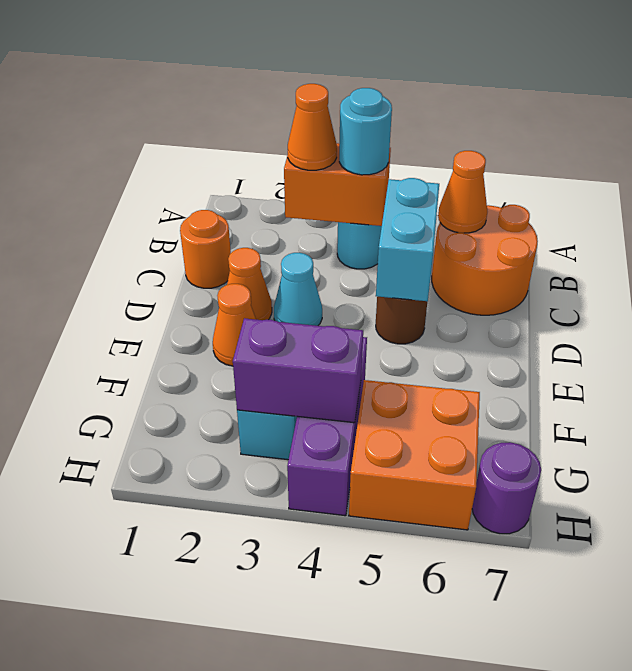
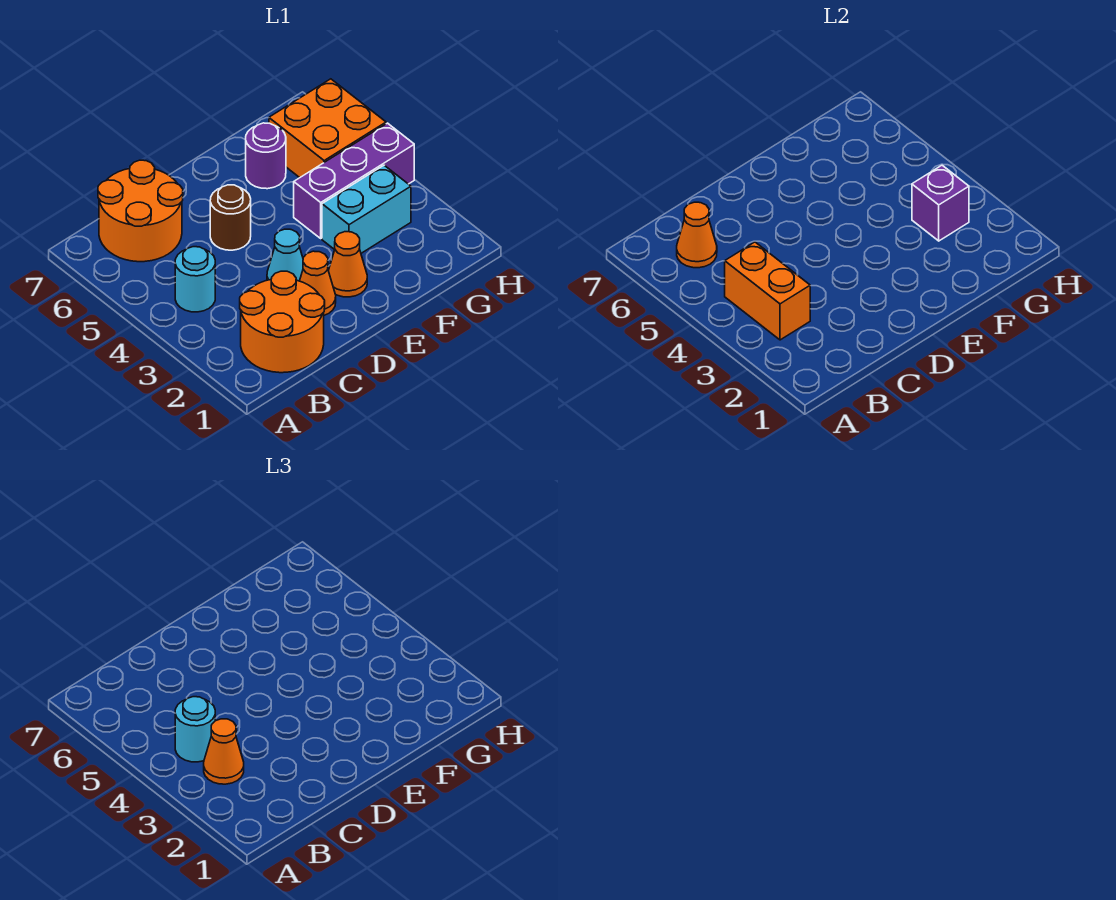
orange round brick C1 level 1 -> orange round brick B1:C2 level 1
cyan brick C5:D5 level 2 -> none
purple brick G3:G4 level 2 -> purple brick G3 level 2
purple round brick H7 level 1 -> purple round brick F6 level 1

